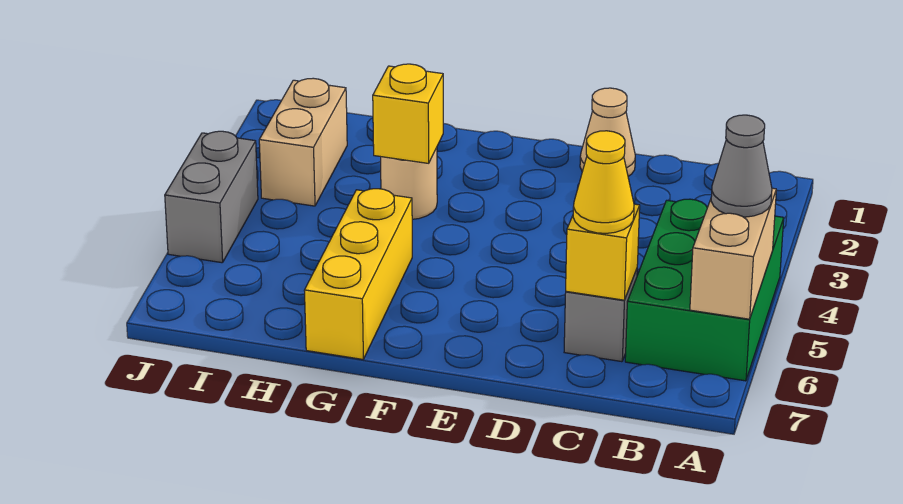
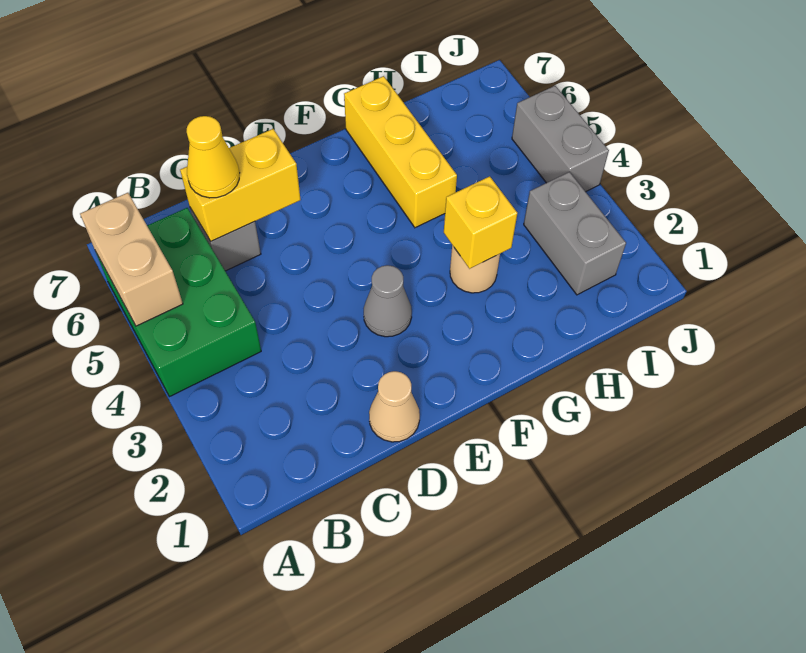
grey cone A5 level 3 -> grey cone E3 level 1
yellow brick C6 level 2 -> yellow brick C6:D6 level 2
tan brick I2:I3 level 1 -> grey brick I2:I3 level 1

